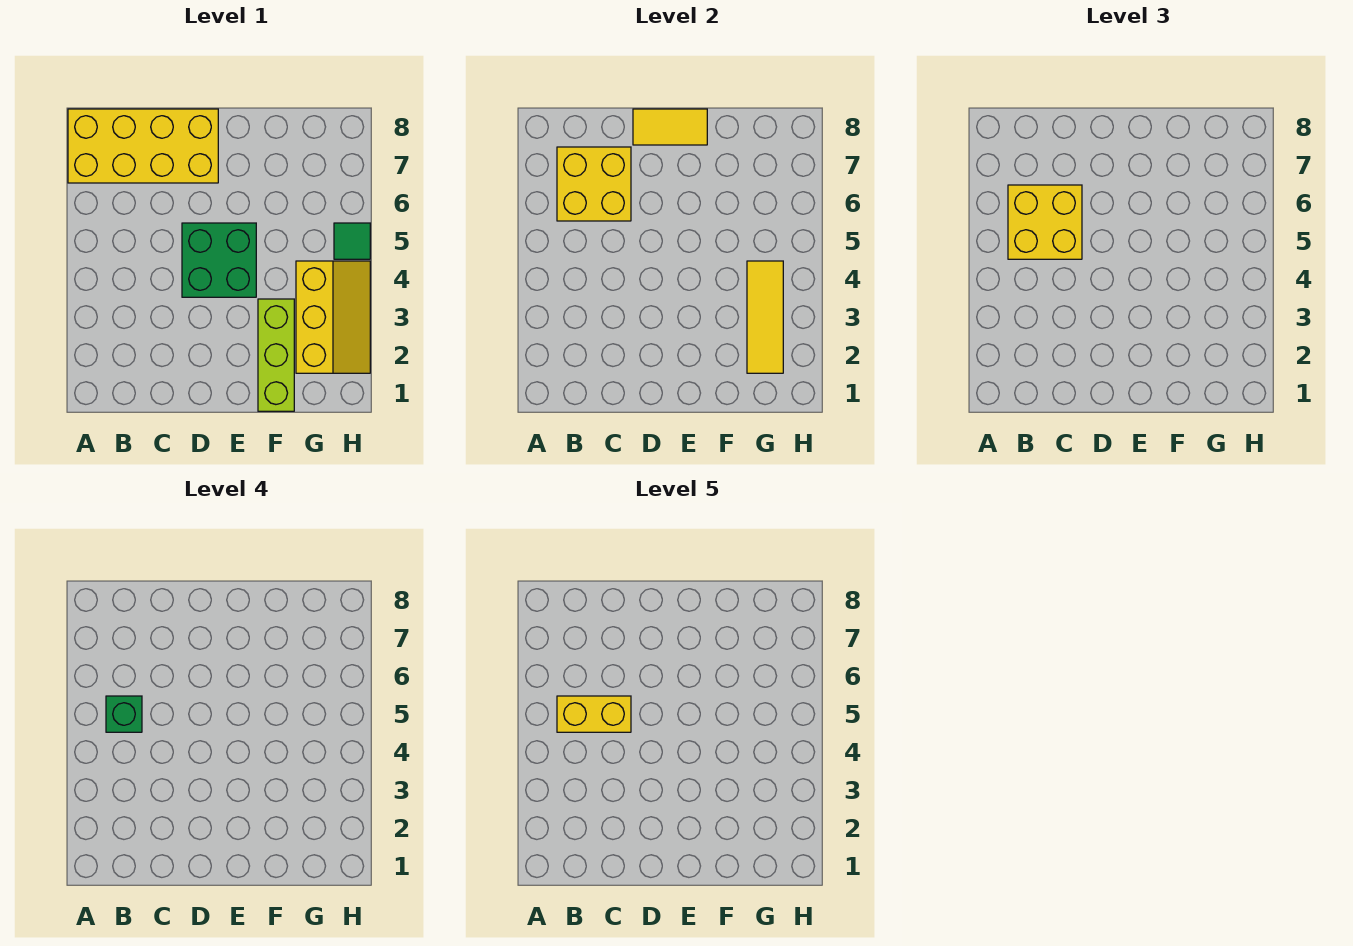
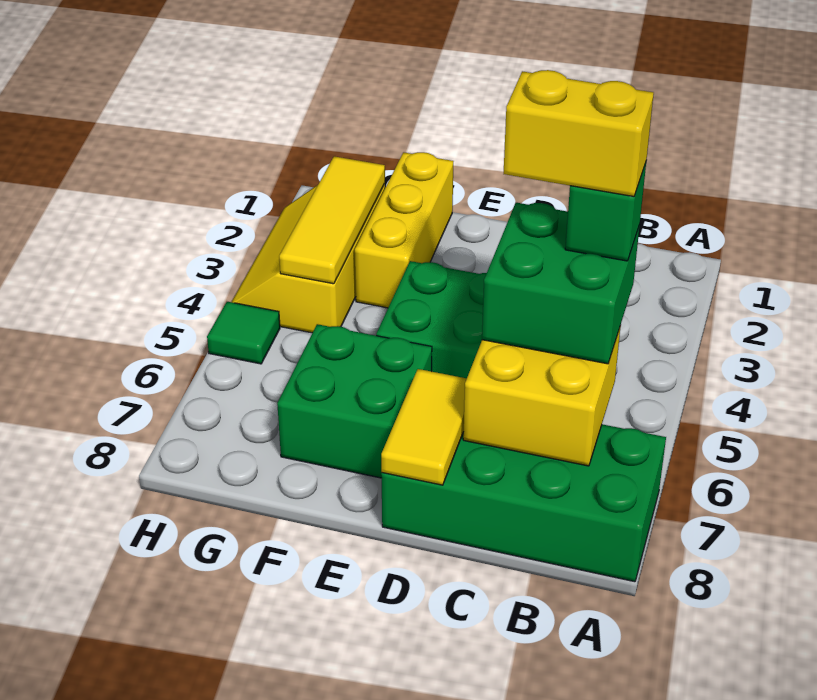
yellow brick A7:D8 level 1 -> green brick A7:D8 level 1
yellow brick B5:C6 level 3 -> green brick B5:C6 level 3
yellow tile D8:E8 level 2 -> yellow tile D7:D8 level 2
none -> green brick E6:F7 level 1
lime brick F1:F3 level 1 -> yellow brick F1:F3 level 1

